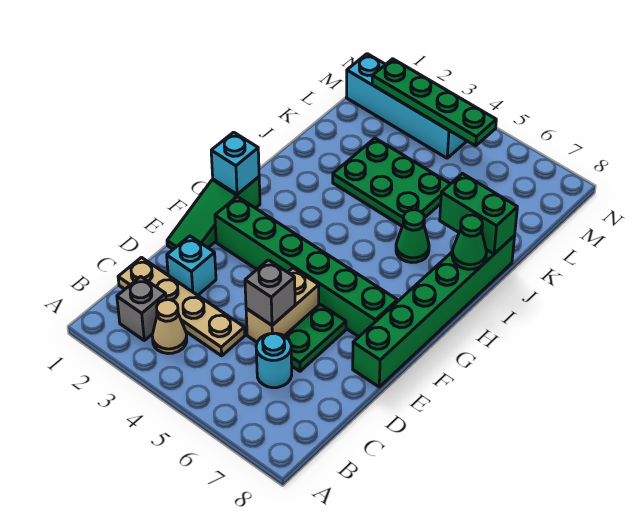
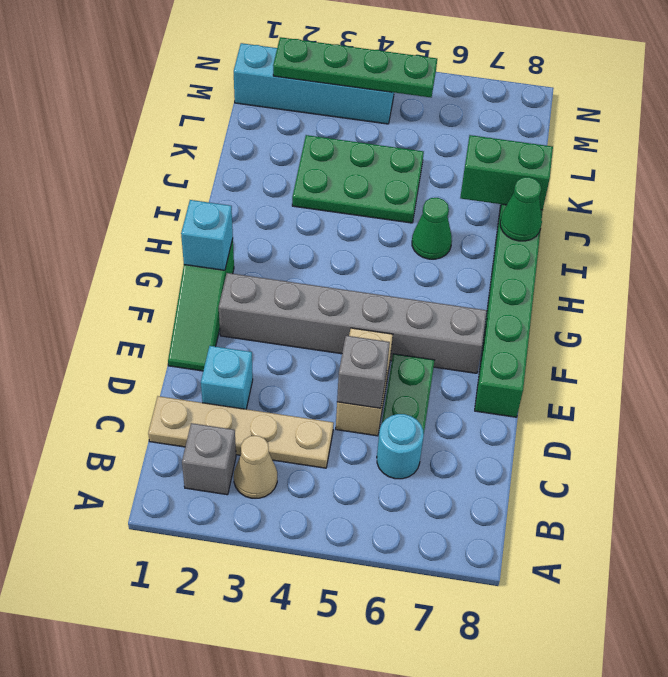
green brick F2:F7 level 1 -> grey brick F2:F7 level 1

